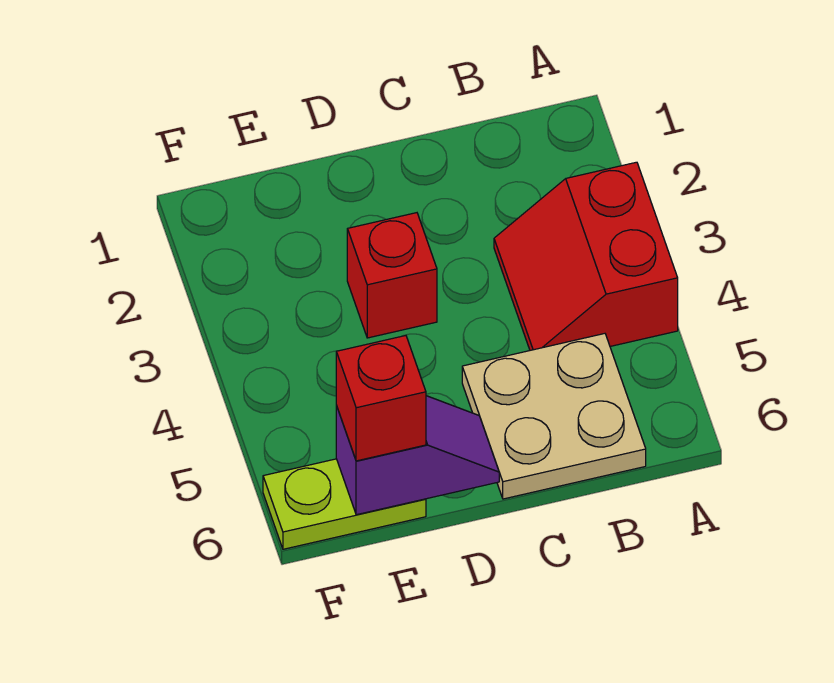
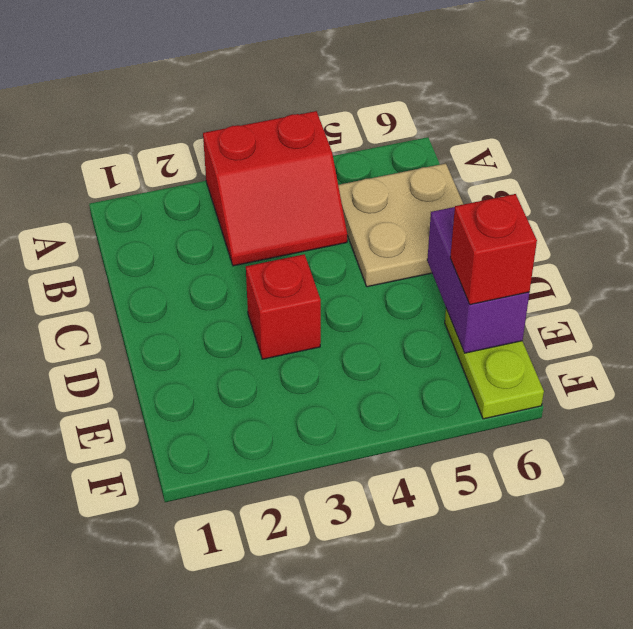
purple slope D6:E6 level 2 top E -> purple brick D6:E6 level 2

